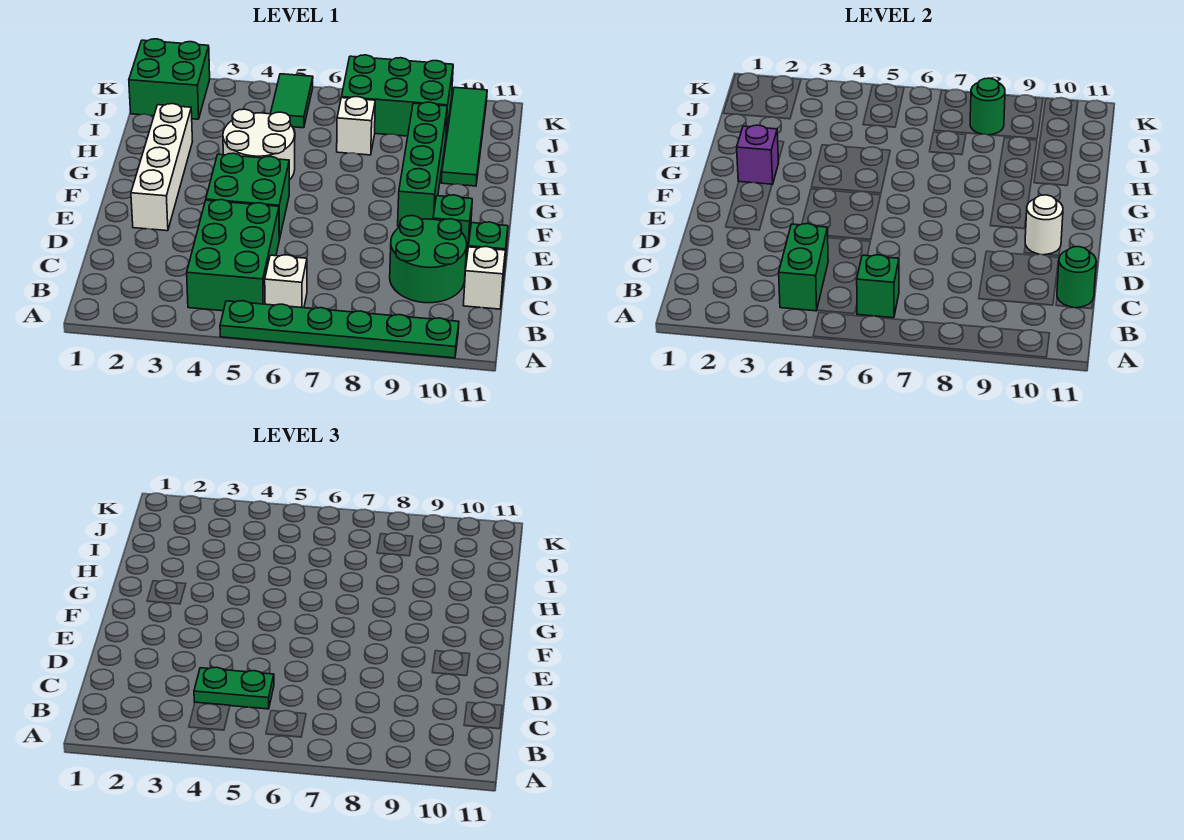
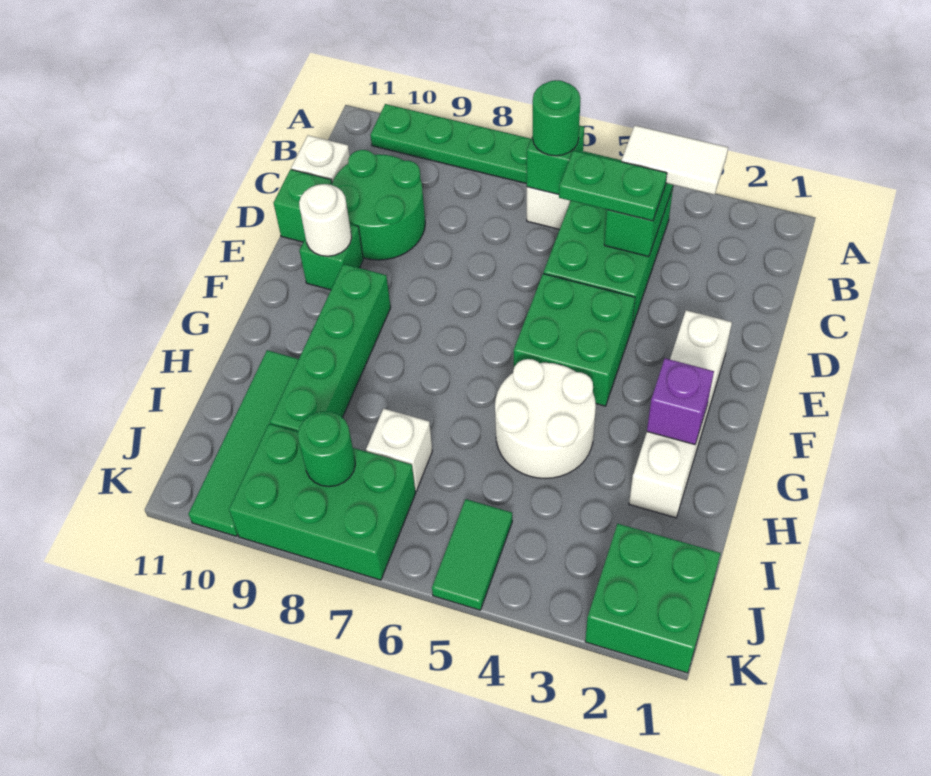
none -> white tile B3:B4 level 3
green round brick C11 level 2 -> green round brick B6 level 3

